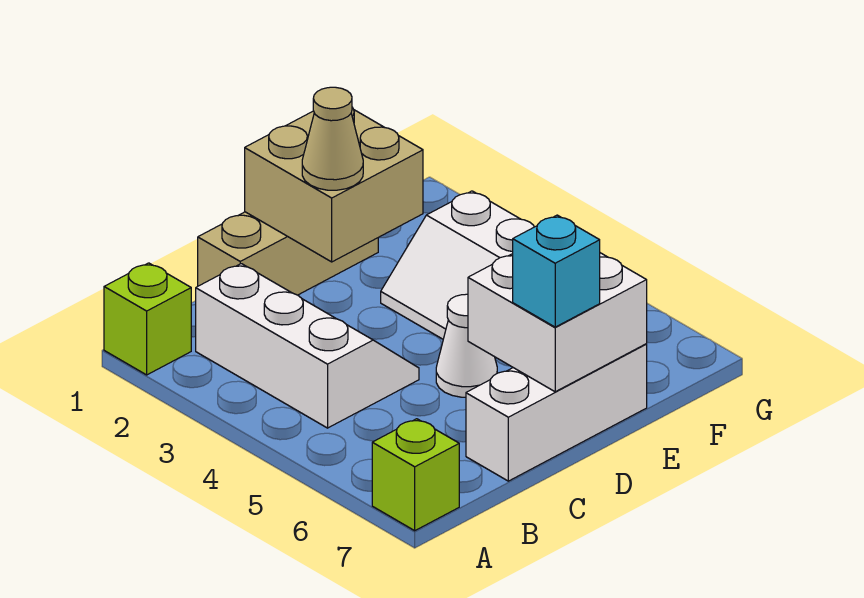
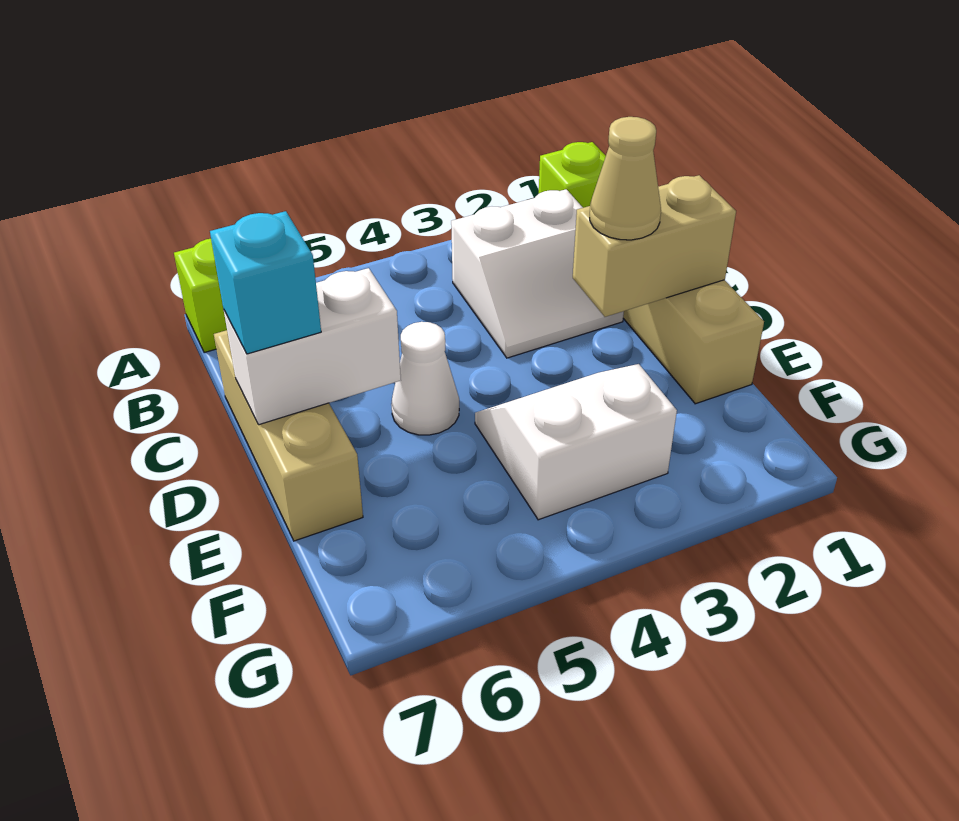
white slope B2:C4 level 1 top B -> white slope B2:C3 level 1 top B
white brick C7:E7 level 1 -> tan brick C7:E7 level 1
tan brick D1:E2 level 2 -> tan brick D1:D2 level 2
white brick D6:E7 level 2 -> white brick D6:D7 level 2

